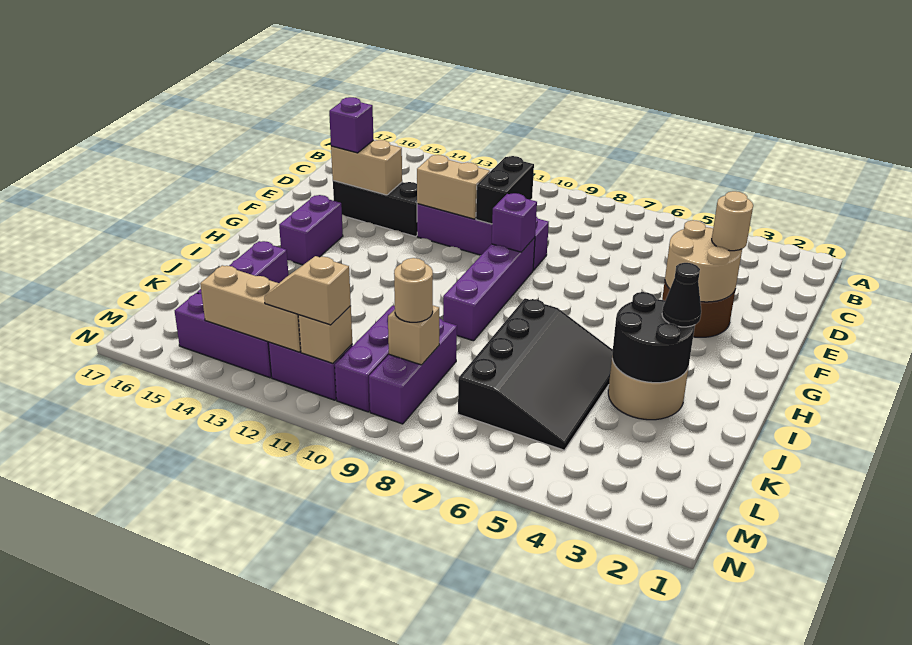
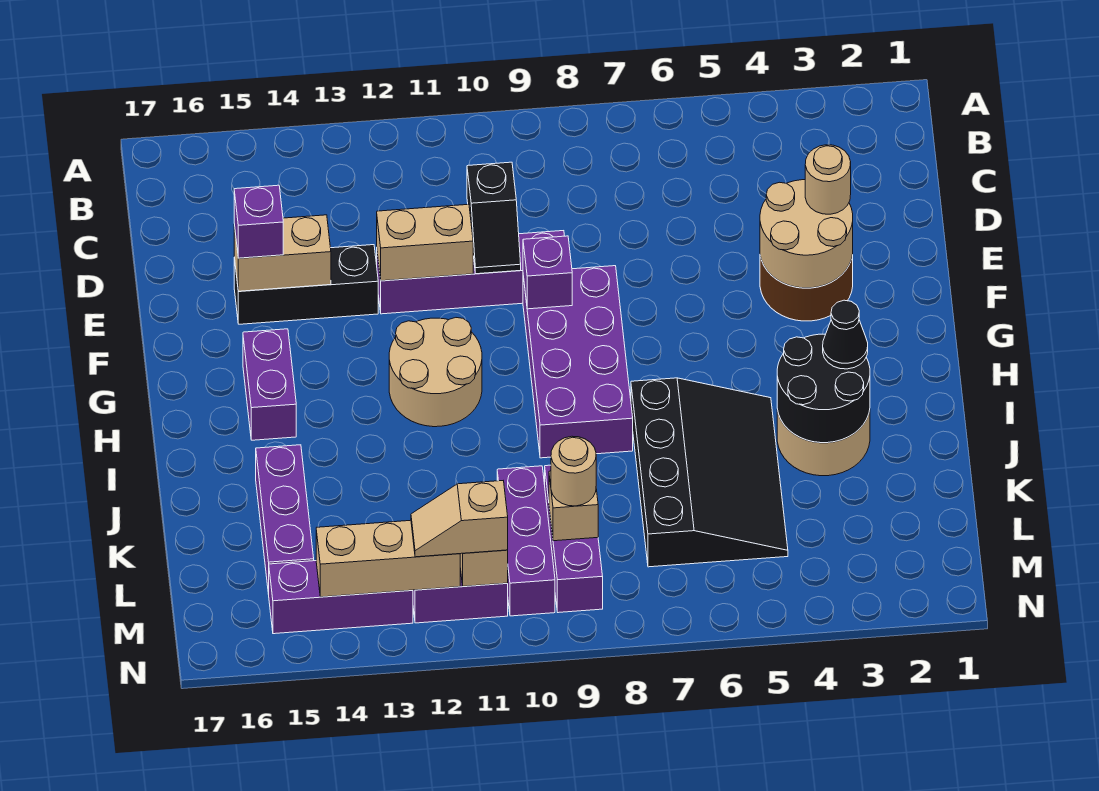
black brick D10:E10 level 2 -> black slope D10:E10 level 2 top D
purple brick F9:I9 level 1 -> purple brick F8:I9 level 1
none -> tan round brick G11:H12 level 1

